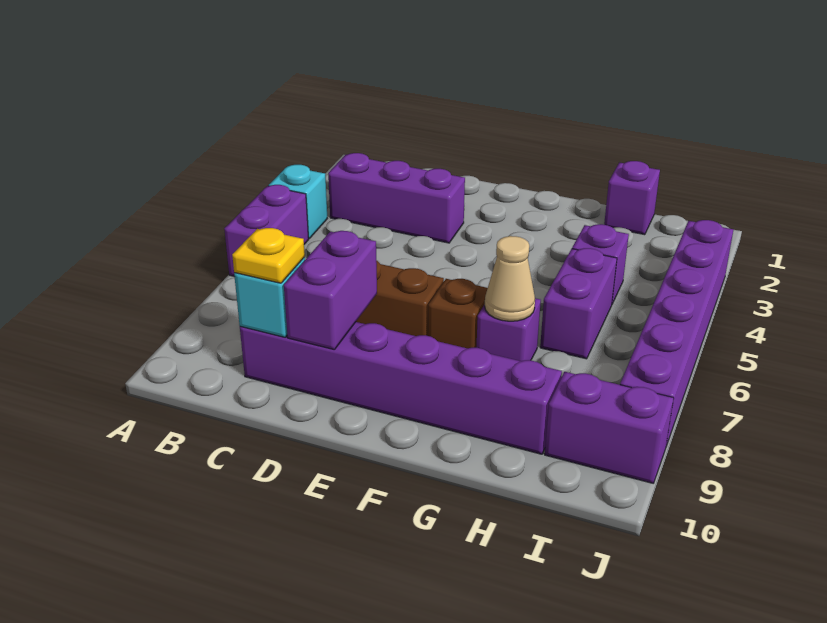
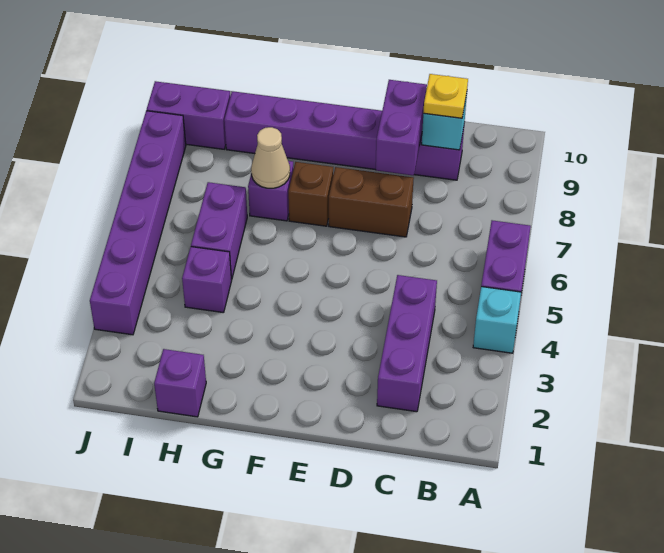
purple brick B3:D3 level 1 -> purple brick C2:C4 level 1

